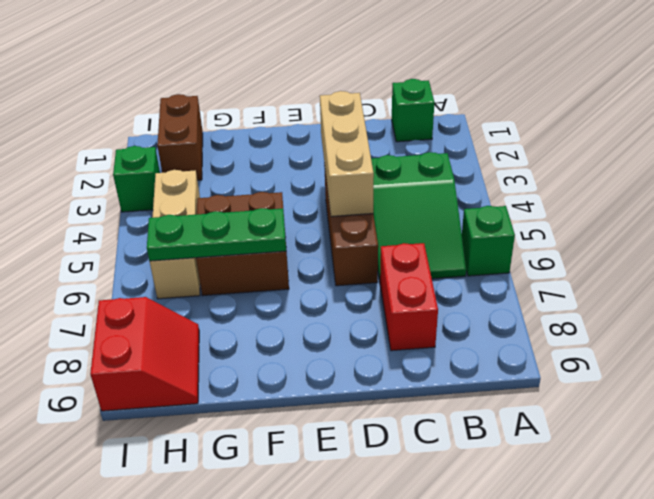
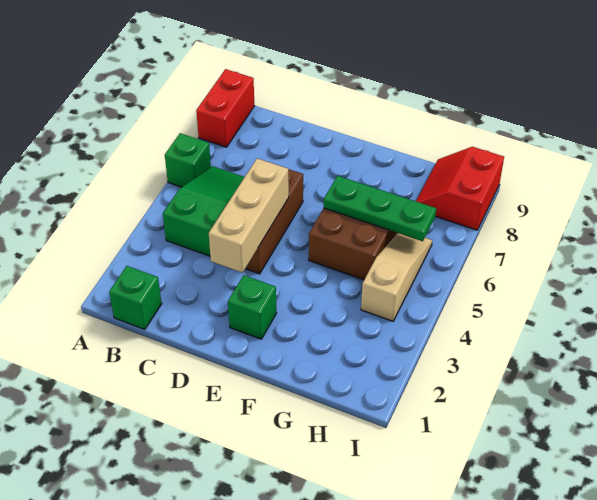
red brick C7:C8 level 1 -> red brick A8:A9 level 1
brown brick H1:H2 level 1 -> none
tan brick H4:H6 level 1 -> tan slope H4:H6 level 1 top 4
green brick I3 level 1 -> green brick E2 level 1

